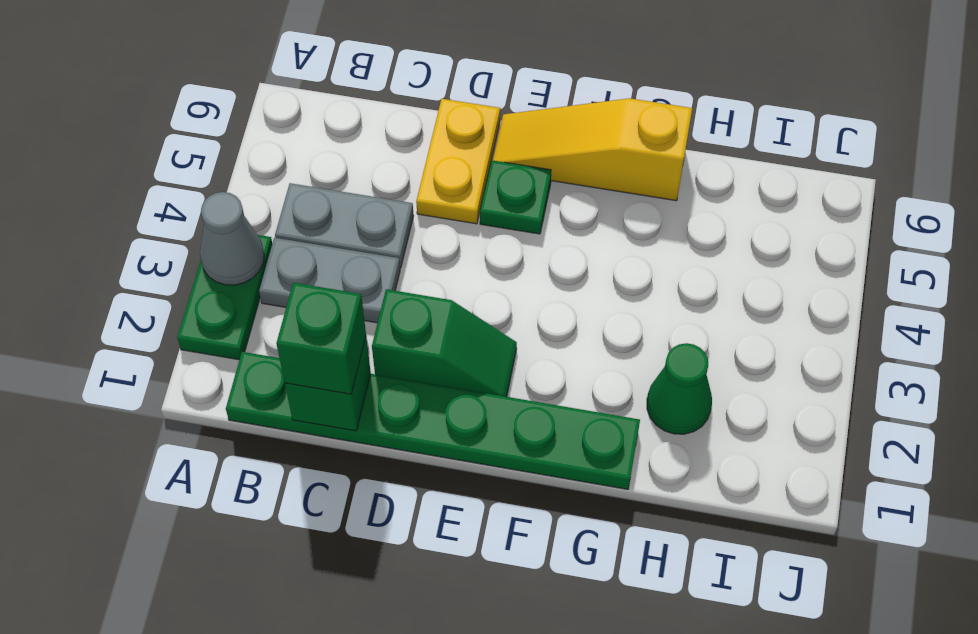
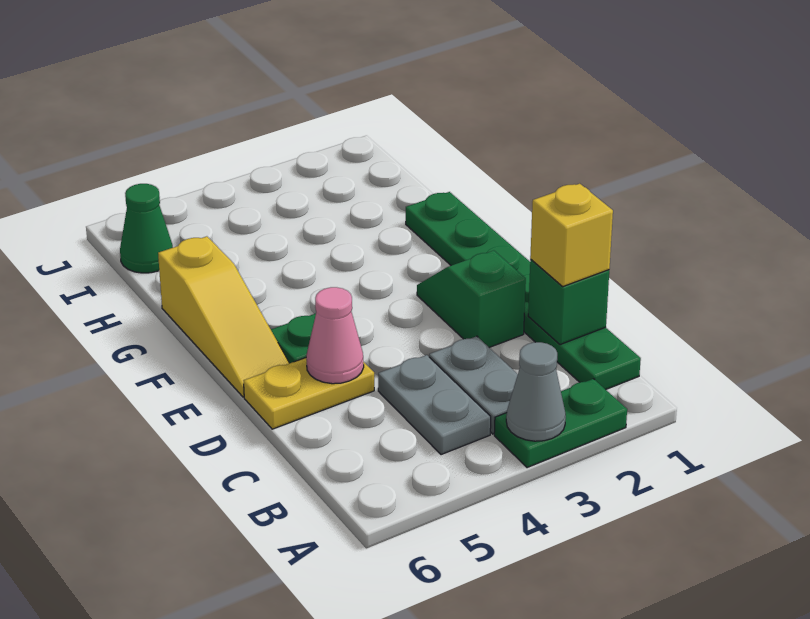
green brick C1 level 3 -> yellow brick C1 level 3
none -> pink cone D5 level 2
green cone H2 level 1 -> green cone I6 level 1

